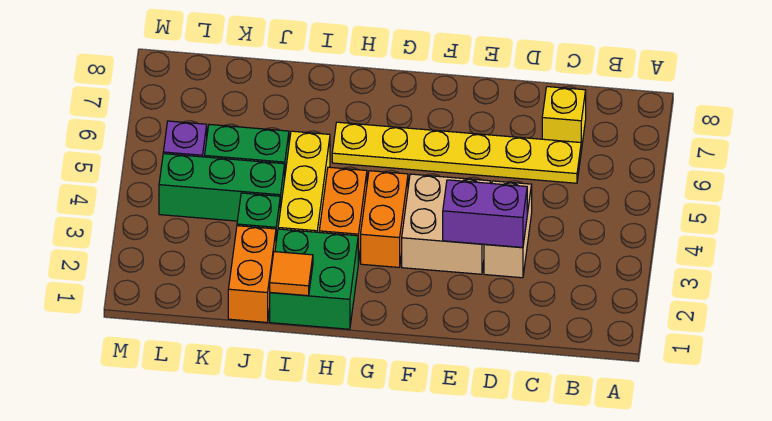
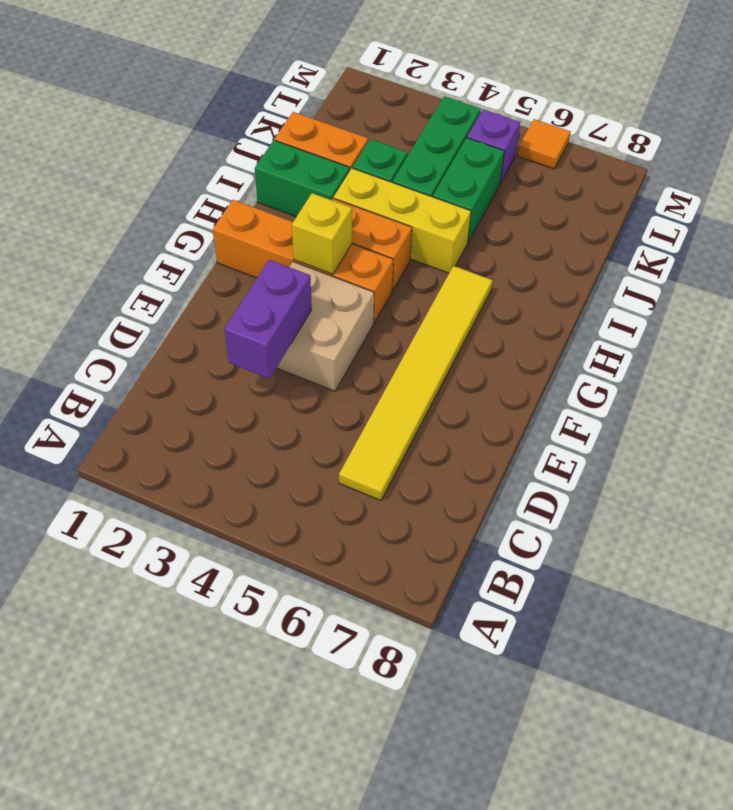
yellow plate C6:H6 level 1 -> yellow tile C6:H6 level 1
yellow brick C7 level 1 -> yellow brick G3 level 2
tan brick D3:D4 level 1 -> none
orange brick G3:G4 level 1 -> orange brick G1:G4 level 1
green brick H1:I2 level 1 -> green brick I1:I2 level 1
orange tile I1 level 2 -> orange tile M6 level 1

